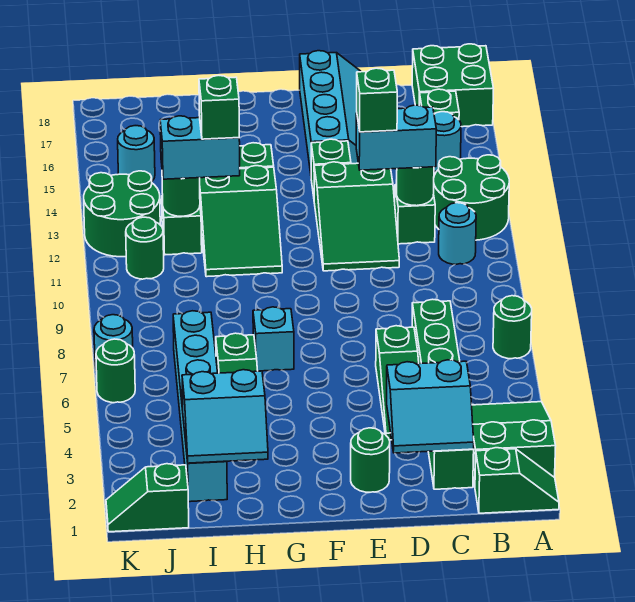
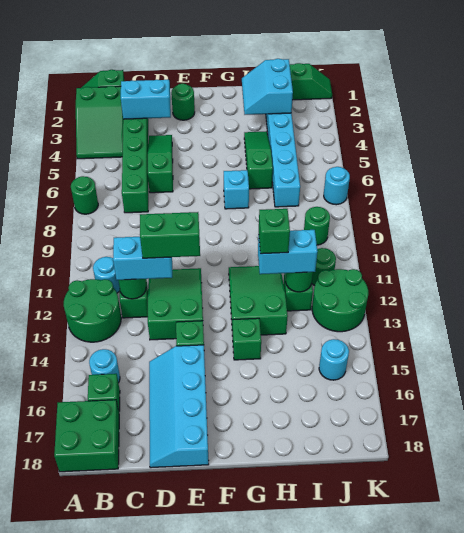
green brick D12 level 4 -> green brick D12:E12 level 4
cyan slope H2:I3 level 2 top 3 -> cyan slope H2:I3 level 2 top I
green round brick K6 level 1 -> green round brick J9 level 1

